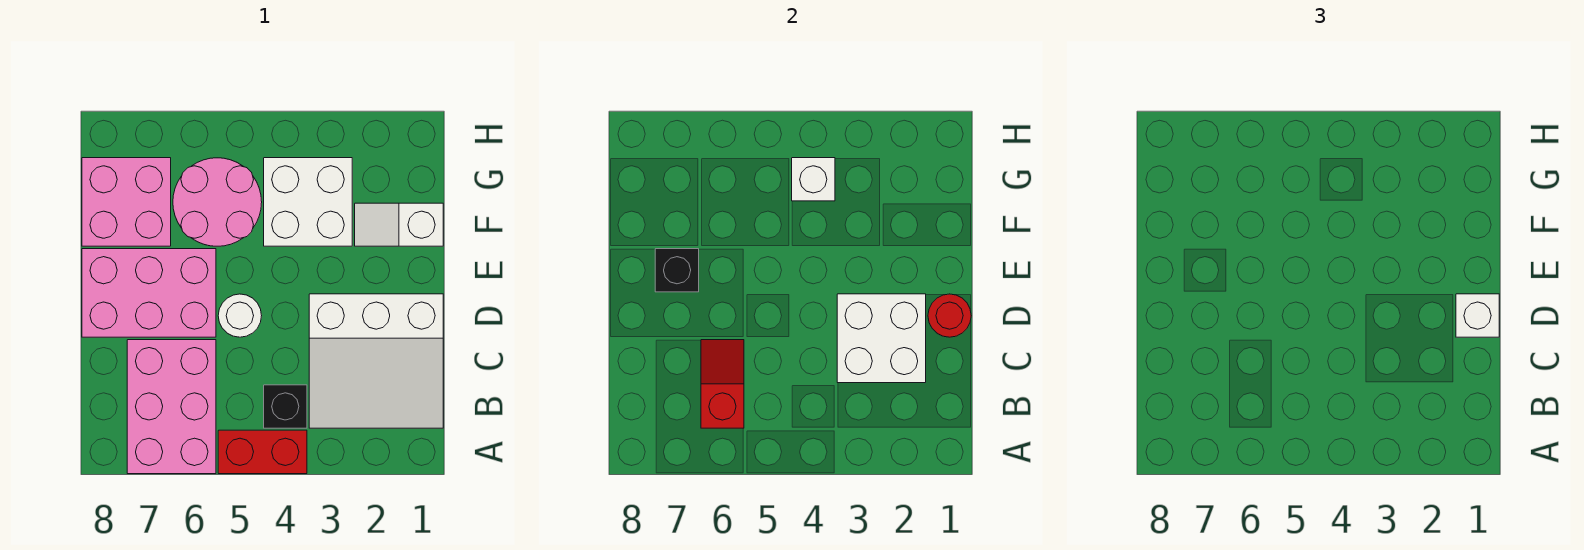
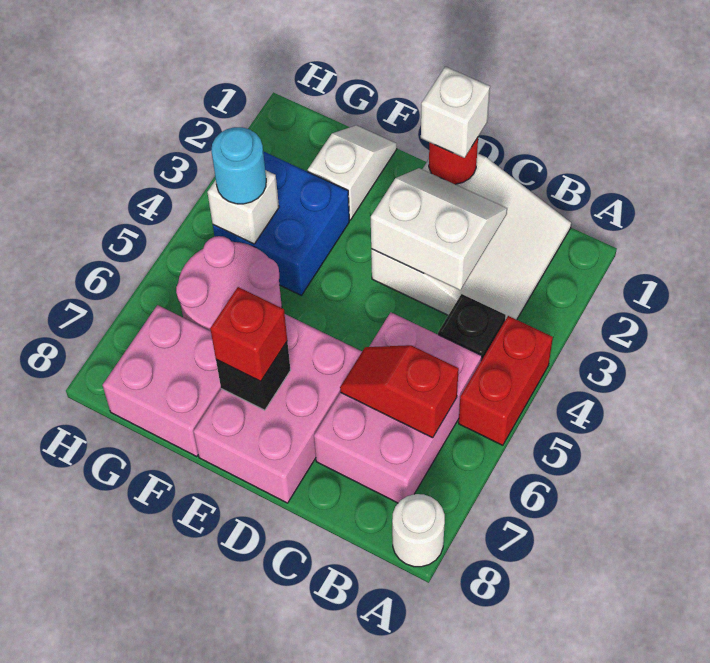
pink brick A6:C7 level 1 -> pink brick B5:C7 level 1
white brick C2:D3 level 2 -> white slope C2:D3 level 2 top 3
white round brick D5 level 1 -> white round brick A8 level 1
none -> red brick E7 level 3
white slope F1:F2 level 1 top 1 -> white slope F1:F2 level 1 top 2
white brick F3:G4 level 1 -> blue brick F3:G4 level 1
none -> cyan round brick G4 level 3

